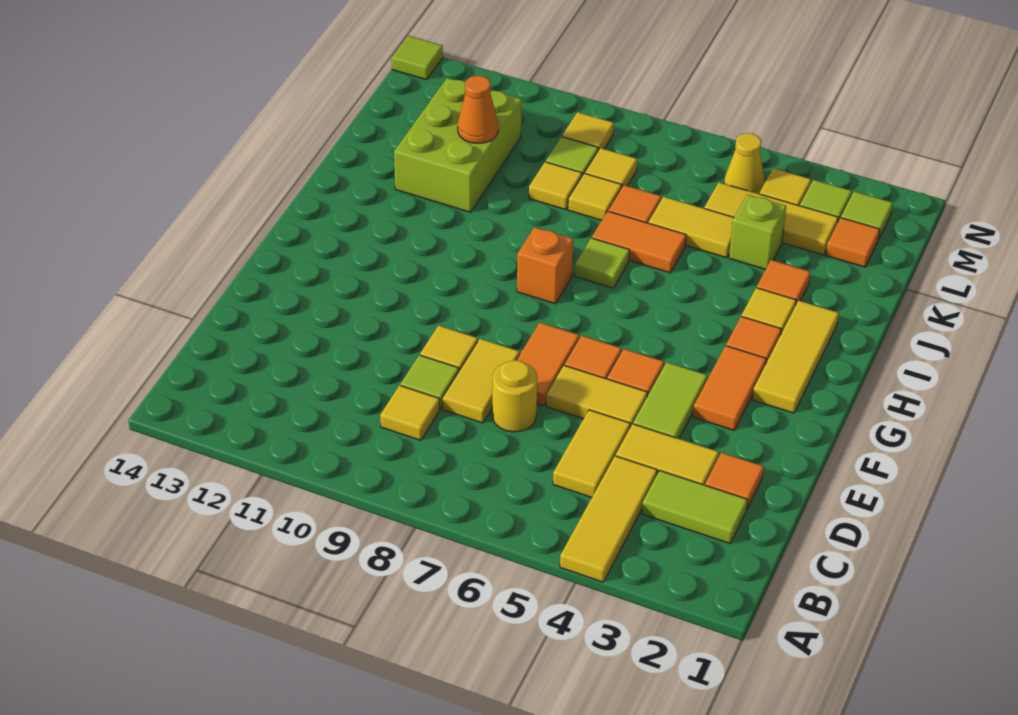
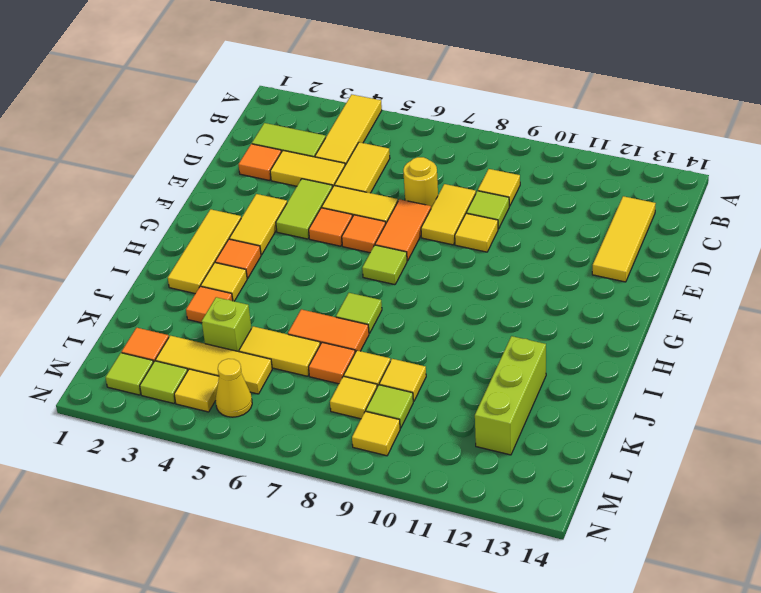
none -> yellow tile C13:E13 level 1
orange tile F3:G3 level 1 -> yellow tile F3:G3 level 1
orange brick H8 level 1 -> none
lime brick J11:L12 level 1 -> lime brick J12:L12 level 1
orange cone K11 level 2 -> none
lime tile N14 level 1 -> lime tile G7 level 1

